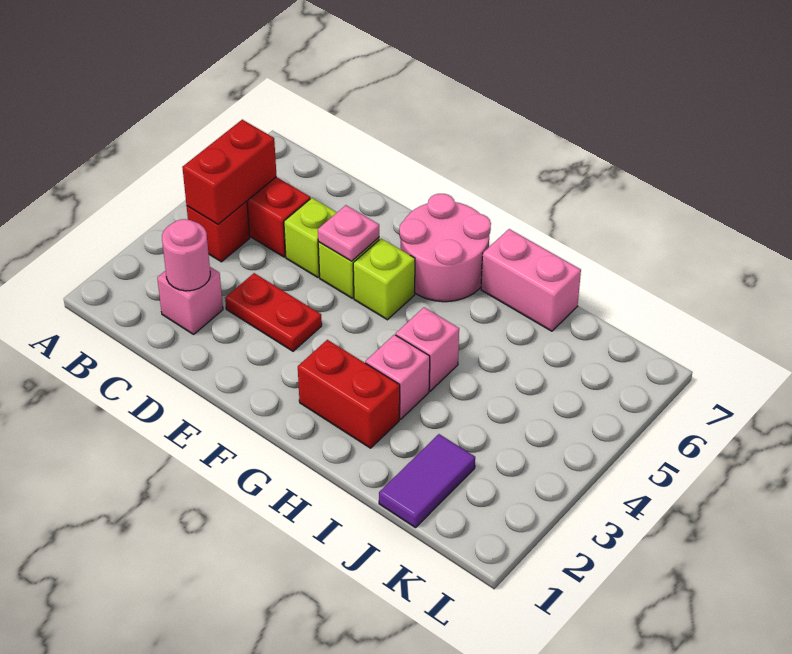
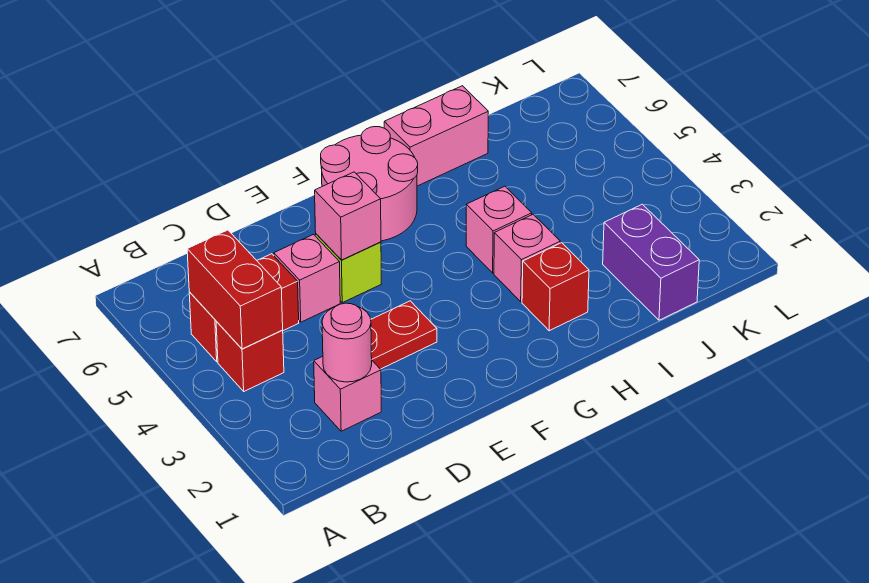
lime brick D5 level 1 -> pink brick D5 level 1
pink plate E5 level 2 -> pink brick E5 level 2
lime brick F5 level 1 -> none
red brick G2:H2 level 1 -> red brick H2 level 1
purple tile J1:J2 level 1 -> purple brick J1:J2 level 1

